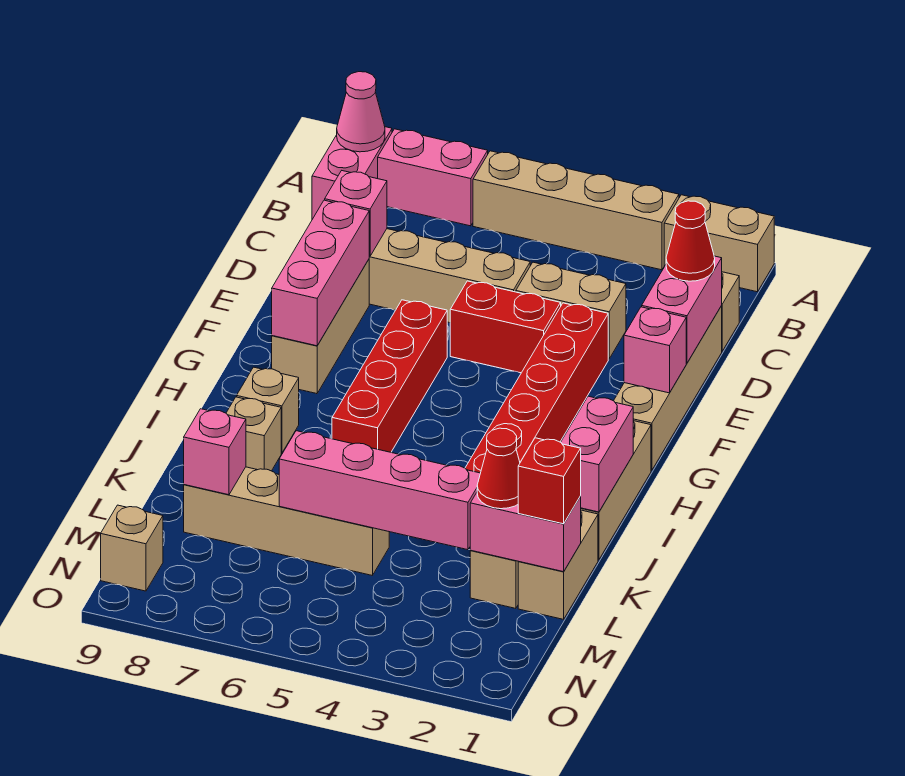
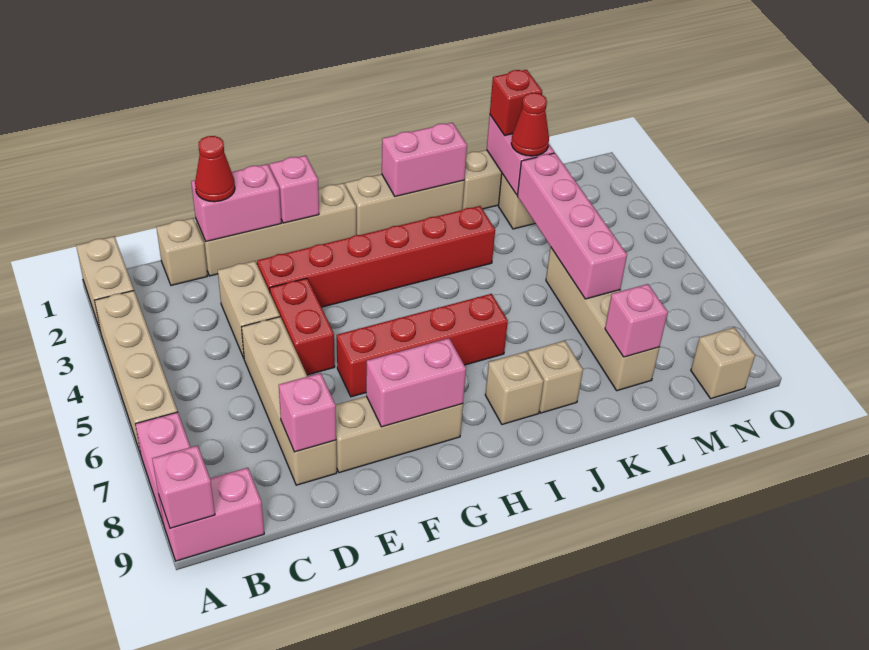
pink cone A9 level 2 -> pink brick A9 level 2
pink brick E8:G8 level 2 -> pink brick F8:G8 level 2

